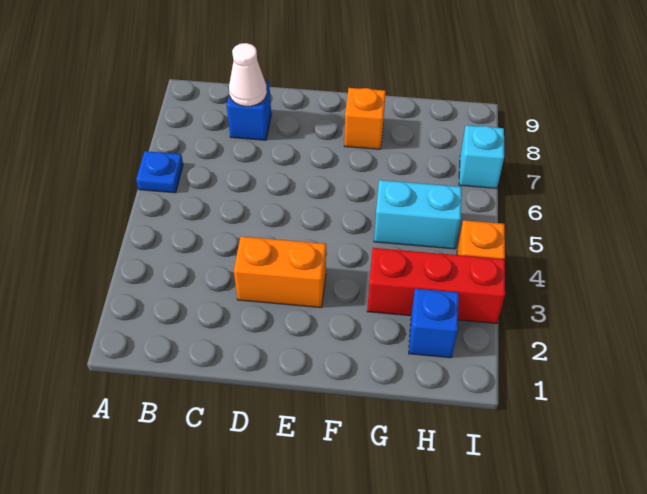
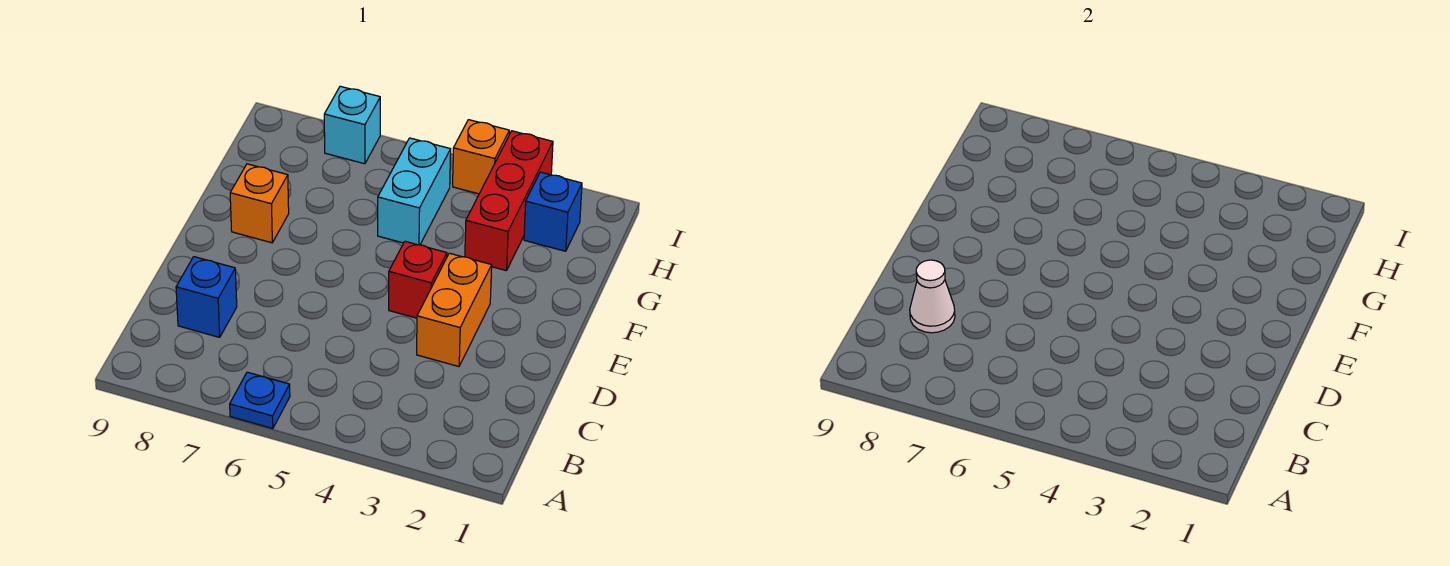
none -> red brick E4 level 1

